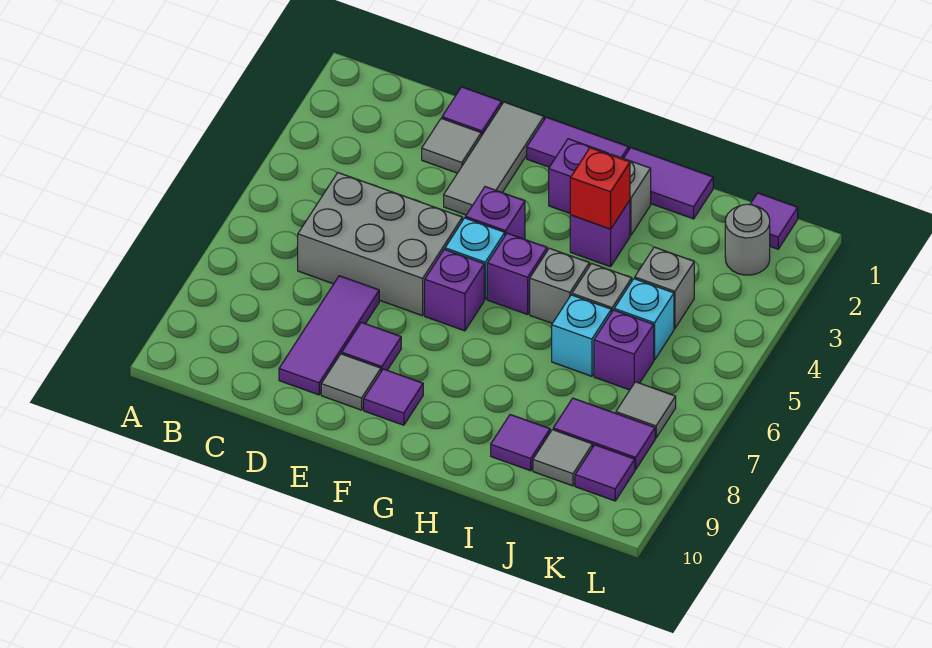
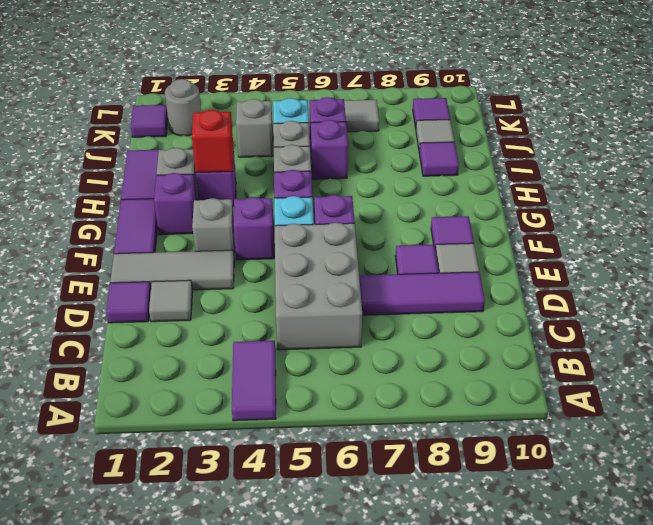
none -> grey brick F3 level 1
cyan brick I6 level 1 -> purple brick I6 level 1
purple tile J8:K8 level 1 -> purple tile A4:B4 level 1

